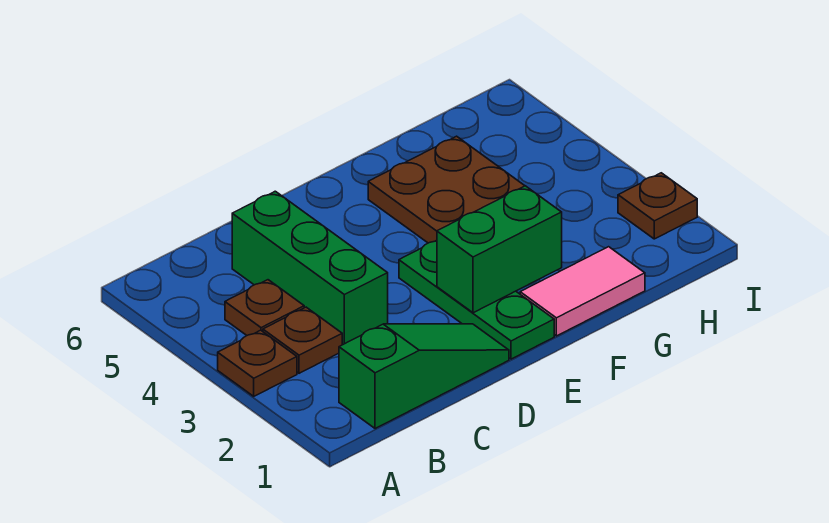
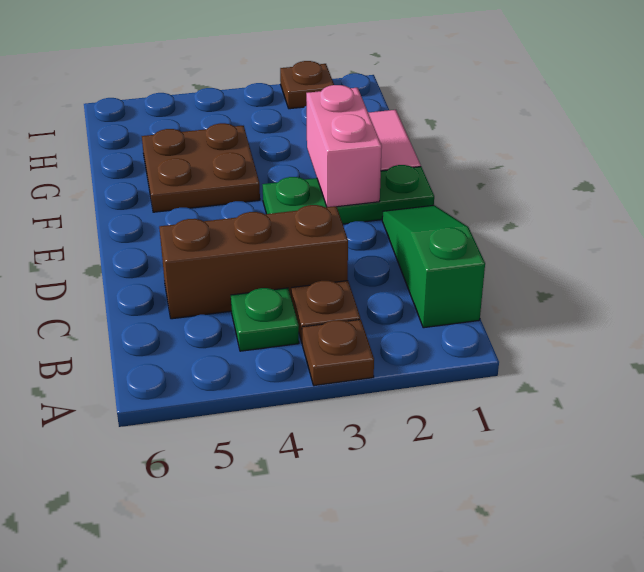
brown plate B4 level 1 -> green plate B4 level 1
green brick C3:C5 level 1 -> brown brick C3:C5 level 1
green brick E2:F2 level 2 -> pink brick E2:F2 level 2

